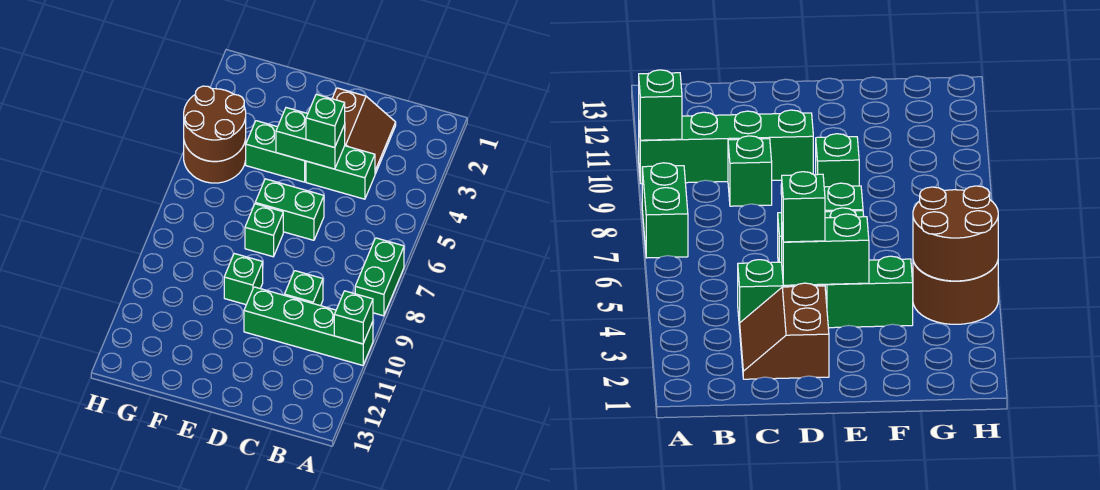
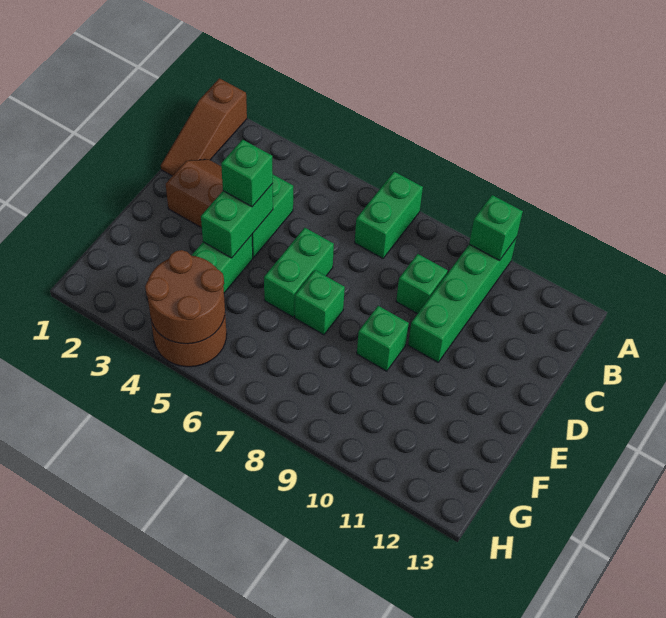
none -> brown slope A1:C1 level 1 top A
green brick A7:A8 level 1 -> green brick A7:B7 level 1

